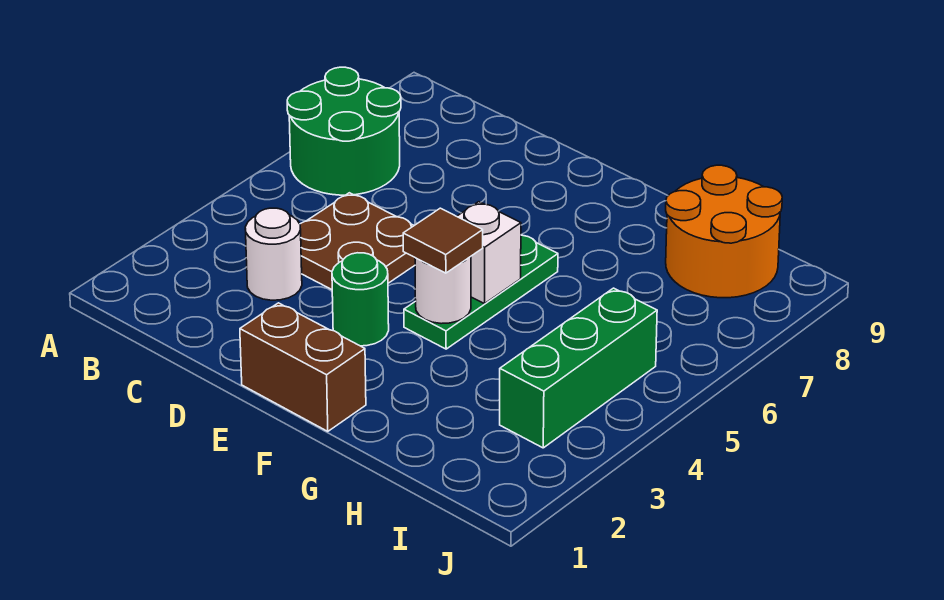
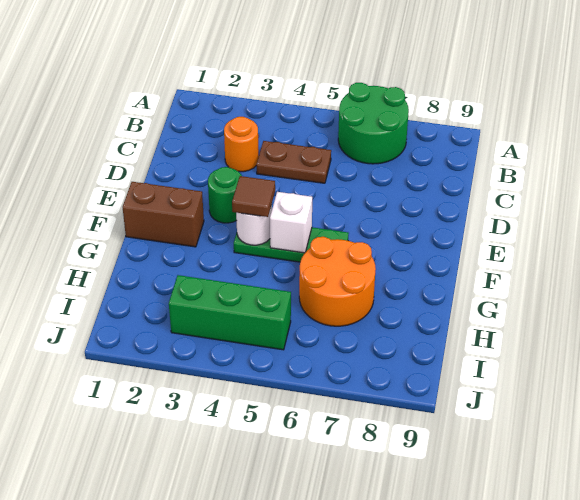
white round brick C3 level 1 -> orange round brick C3 level 1
brown plate C4:D5 level 1 -> brown plate C4:C5 level 1
brown brick E1:F1 level 1 -> brown brick F1:F2 level 1
orange round brick H8:I9 level 1 -> orange round brick G6:H7 level 1

